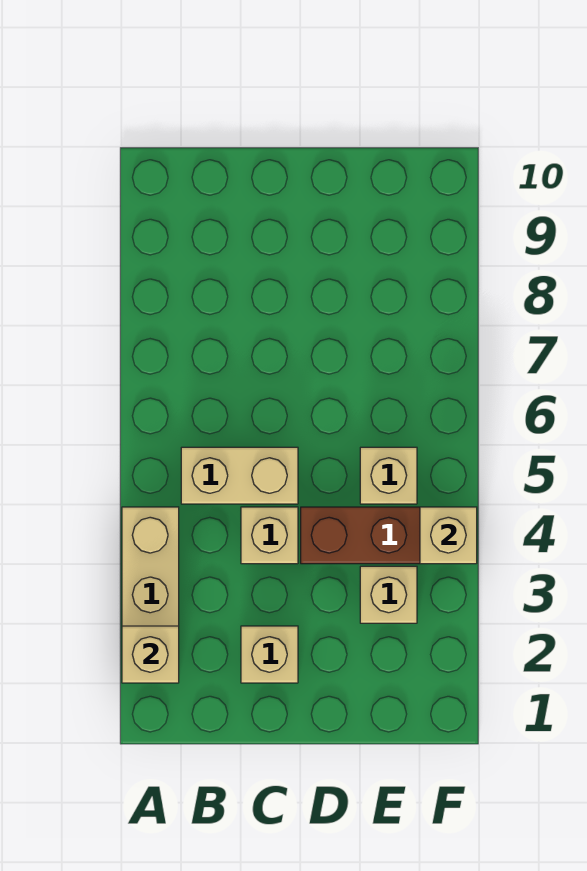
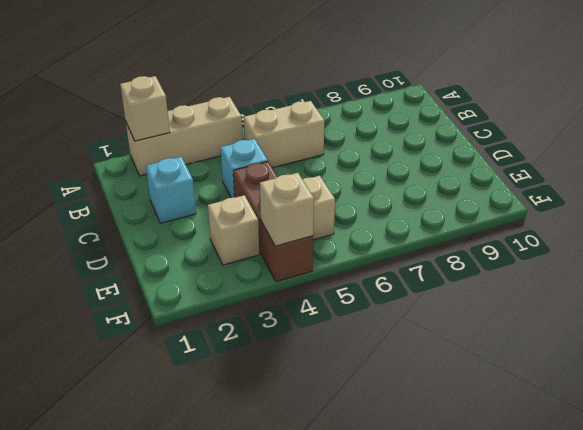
tan brick B5:C5 level 1 -> tan brick B5:B6 level 1
tan brick C2 level 1 -> cyan brick C2 level 1
tan brick C4 level 1 -> cyan brick C4 level 1

